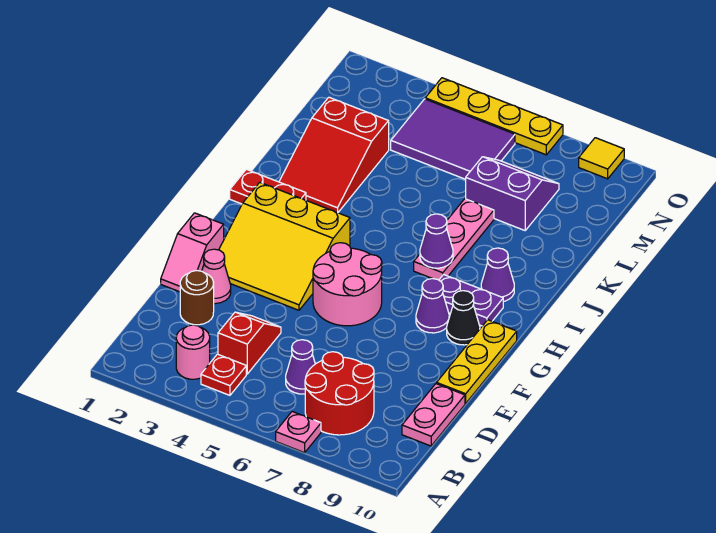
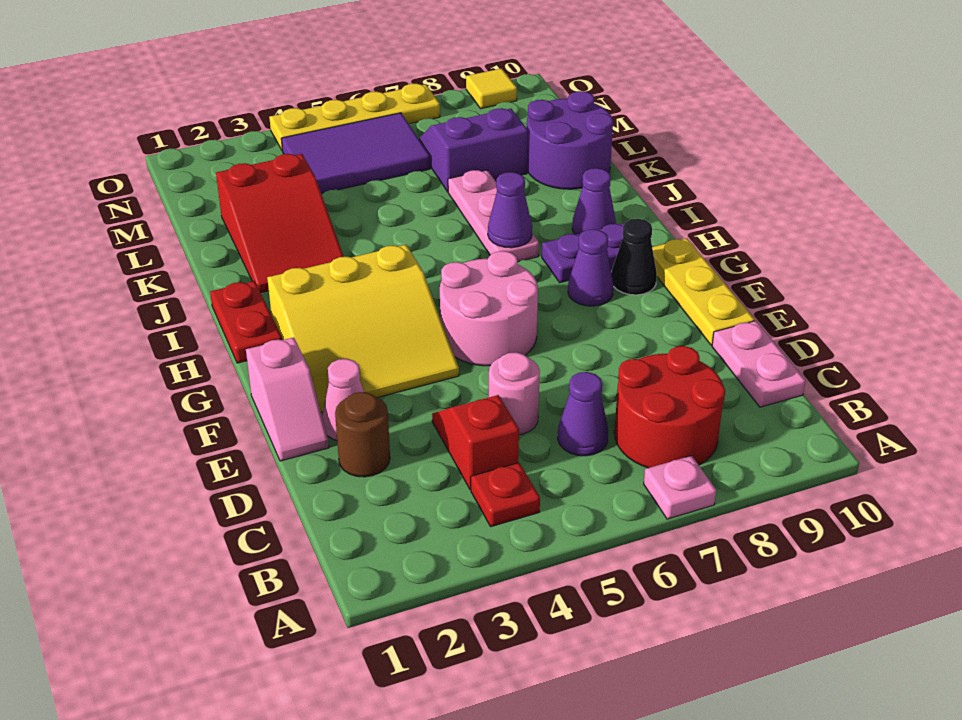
pink round brick B3 level 1 -> pink round brick D5 level 1
red plate I1:I2 level 1 -> red plate H1:I1 level 1
none -> purple round brick K9:L10 level 1

